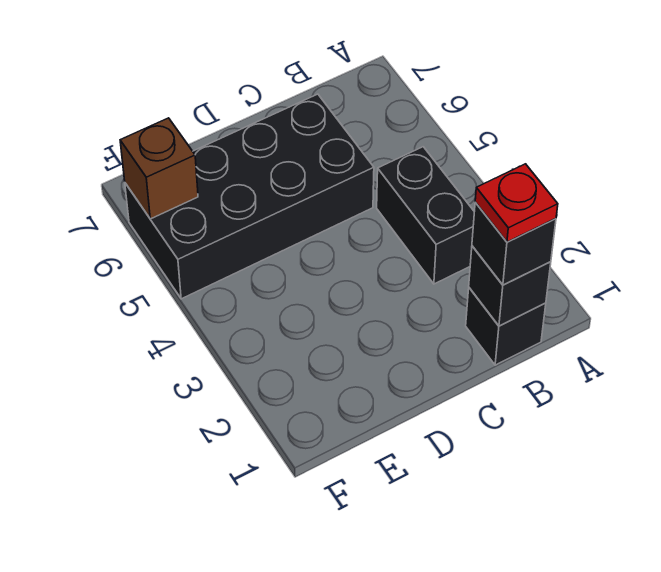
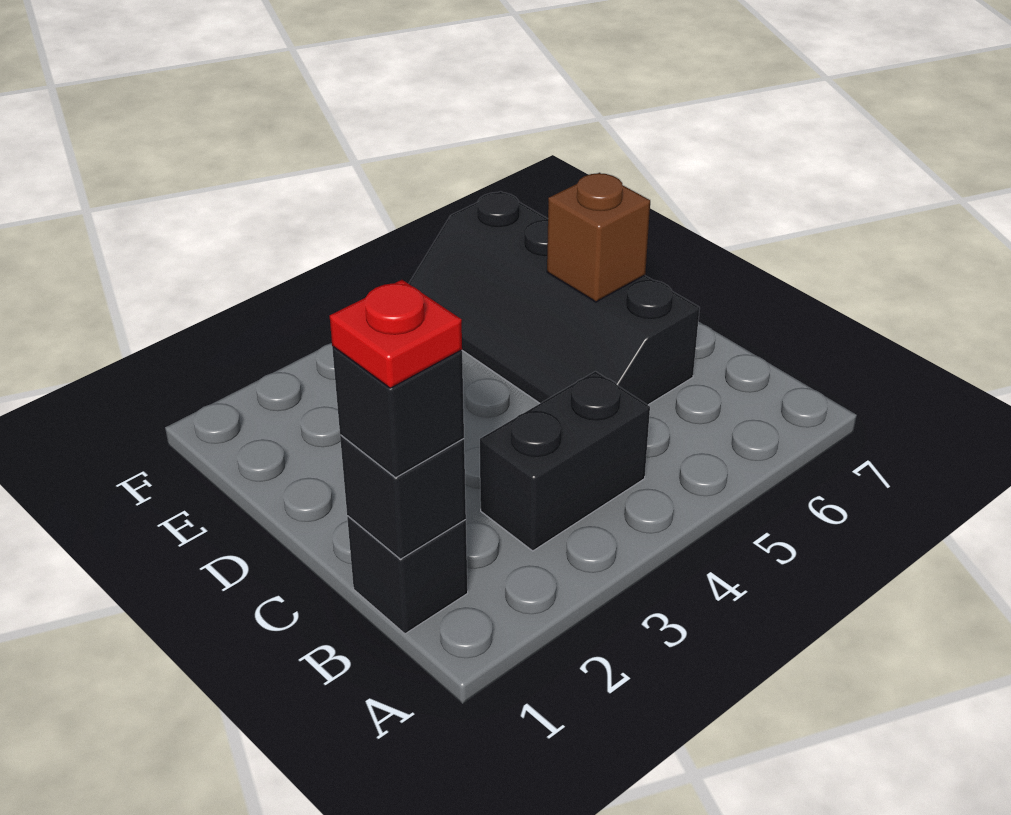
black brick C5:F6 level 1 -> black slope C5:F6 level 1 top 6
brown brick F6 level 2 -> brown brick D6 level 2

